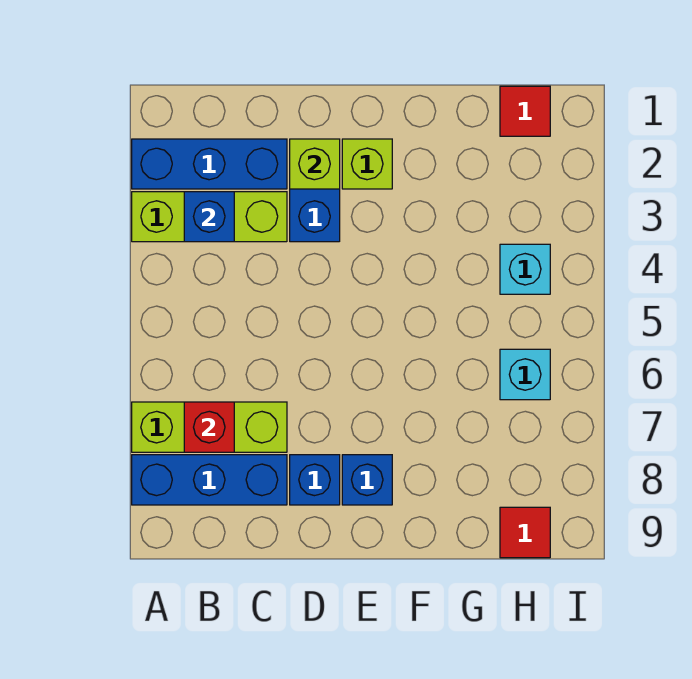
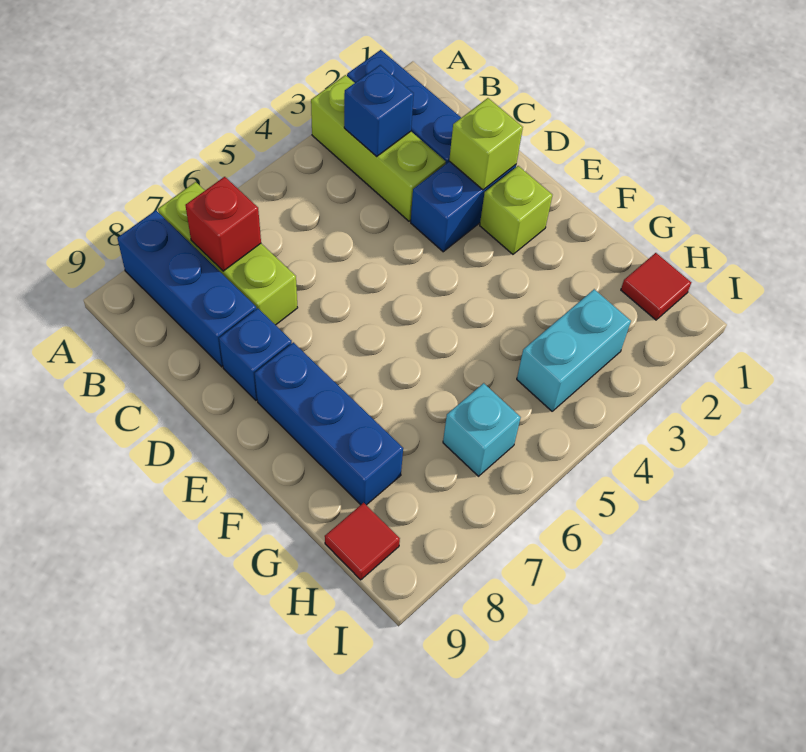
blue brick E8 level 1 -> blue brick E8:G8 level 1
cyan brick H4 level 1 -> cyan brick H3:H4 level 1

